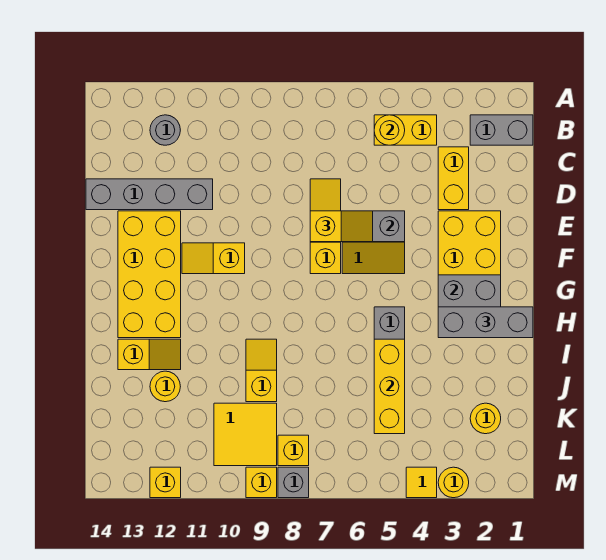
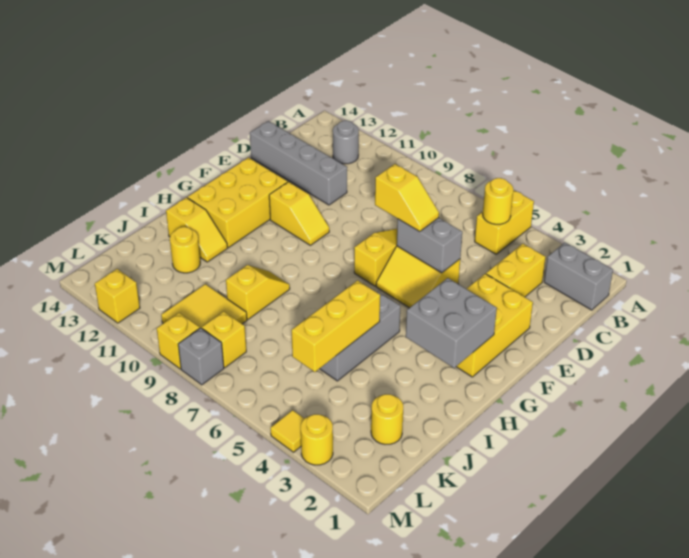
yellow brick B4:B5 level 1 -> yellow brick A5:B5 level 1
yellow brick E12:H13 level 1 -> yellow brick F12:H13 level 1
yellow slope F10:F11 level 1 top 10 -> yellow slope F10:F11 level 1 top 11
grey brick H1:H3 level 3 -> none

